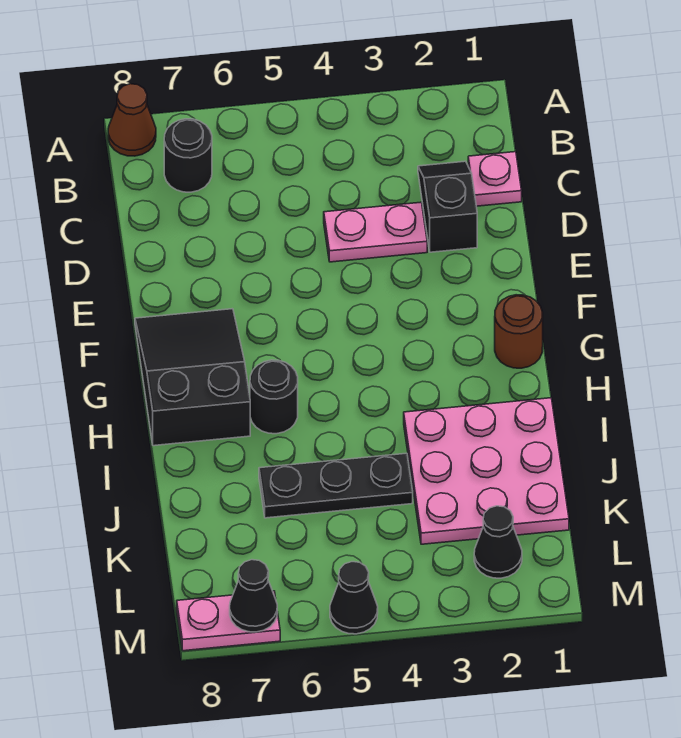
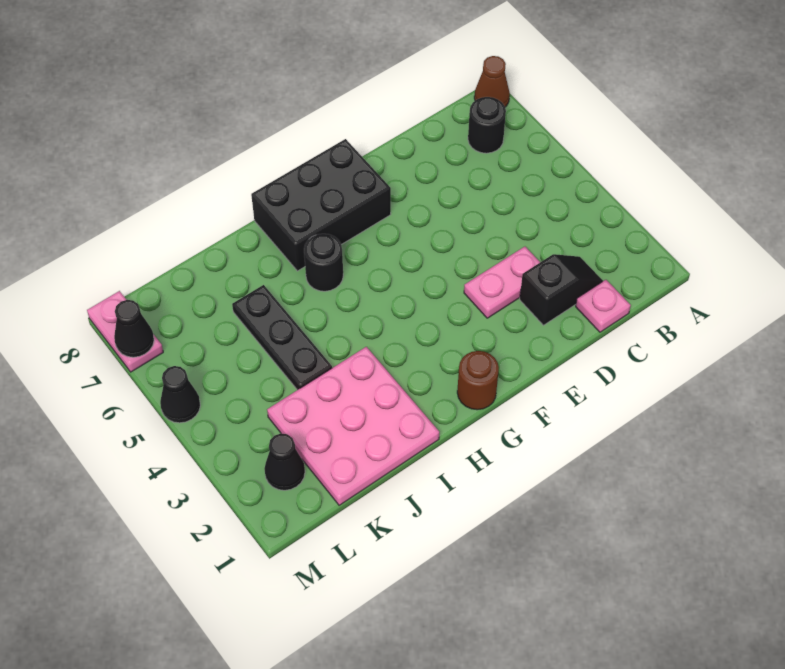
pink plate D3:D4 level 1 -> pink plate D3:E3 level 1
black slope F7:H8 level 1 top H -> black brick F7:H8 level 1

